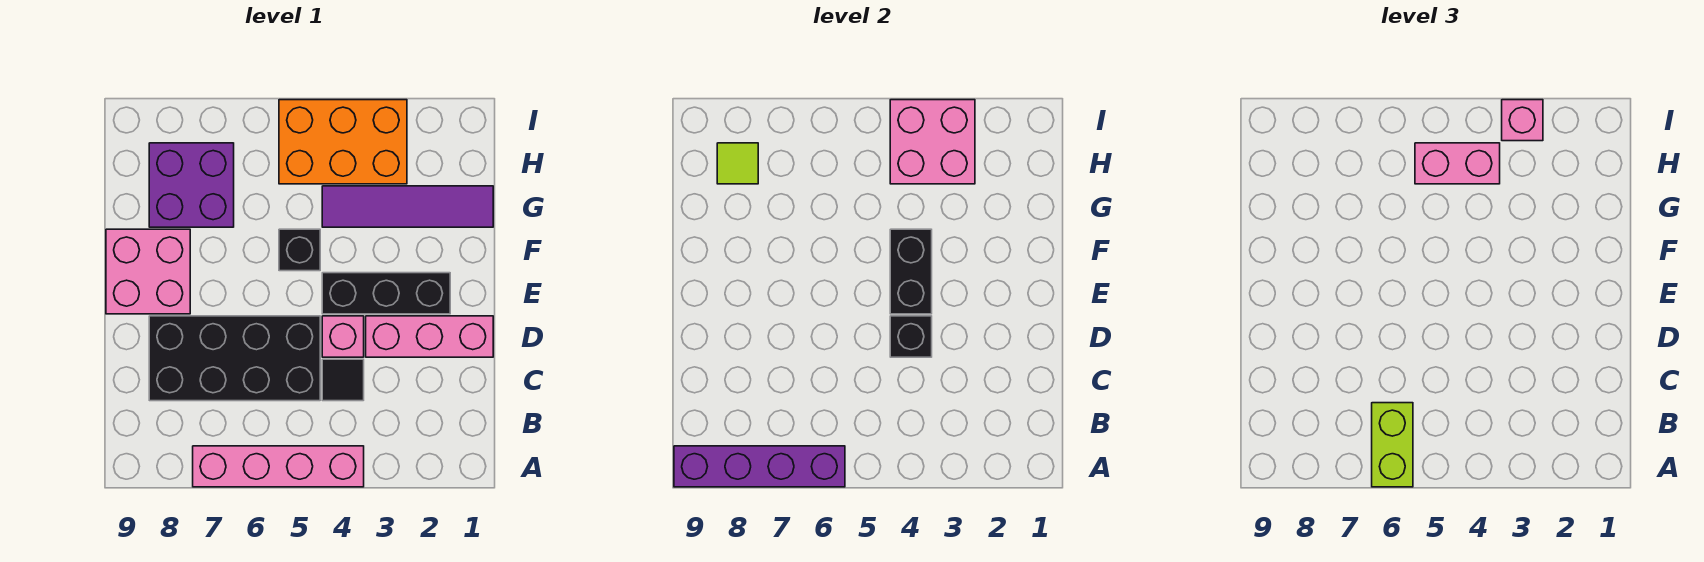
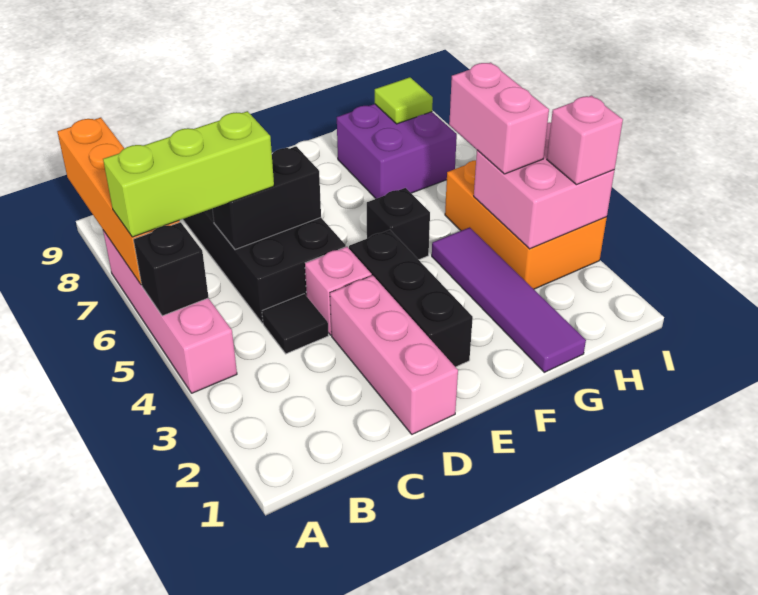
purple brick A6:A9 level 2 -> orange brick A6:A9 level 2
lime brick A6:B6 level 3 -> lime brick A6:C6 level 3
black brick D4 level 2 -> black brick A5 level 2
black brick E4:F4 level 2 -> black brick C6:D6 level 2
pink brick E8:F9 level 1 -> none

